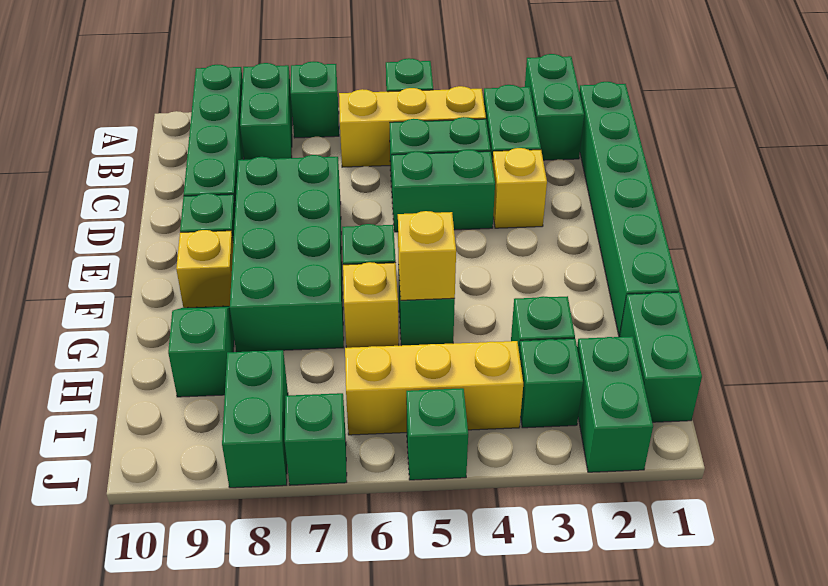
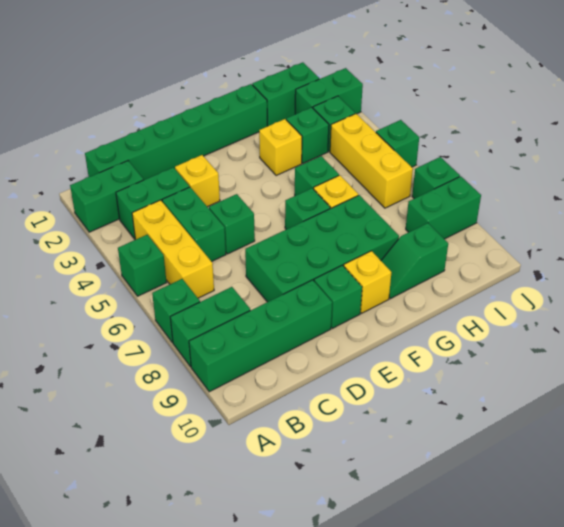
green brick D4:D5 level 1 -> green brick D5 level 1
yellow brick G5 level 2 -> yellow brick G3 level 1

